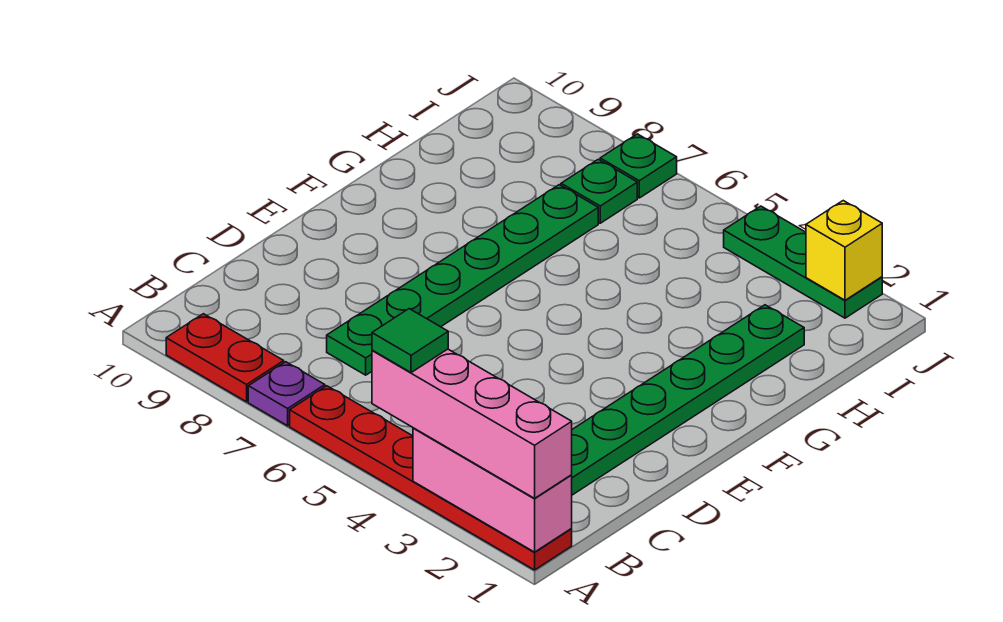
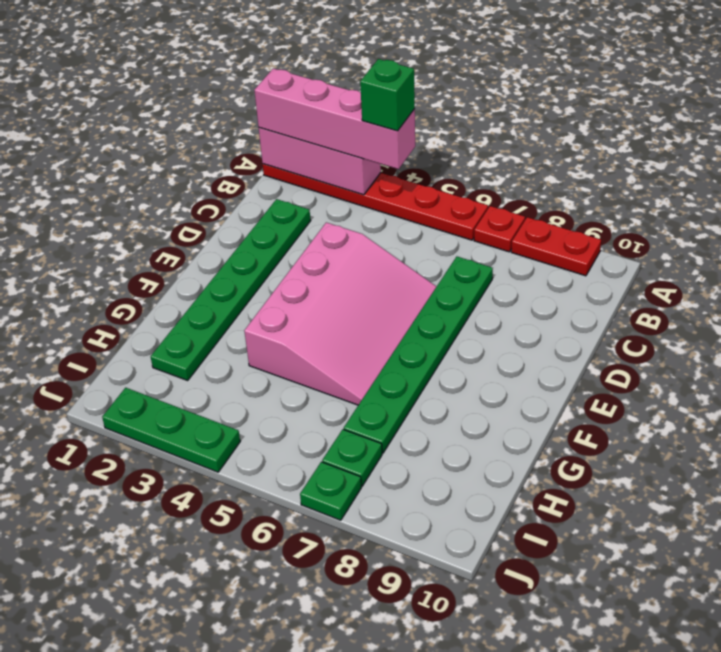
green tile A4 level 4 -> green brick A4 level 4
purple plate A7 level 1 -> red plate A7 level 1
none -> pink slope D4:G6 level 1 top 4
yellow brick J2 level 2 -> none

